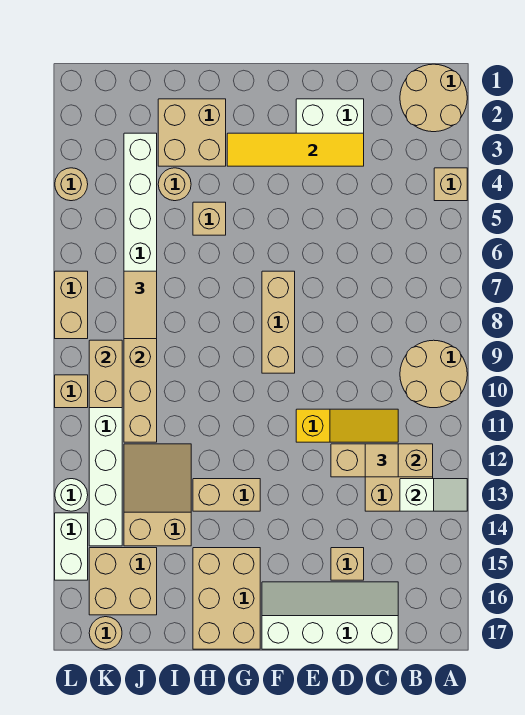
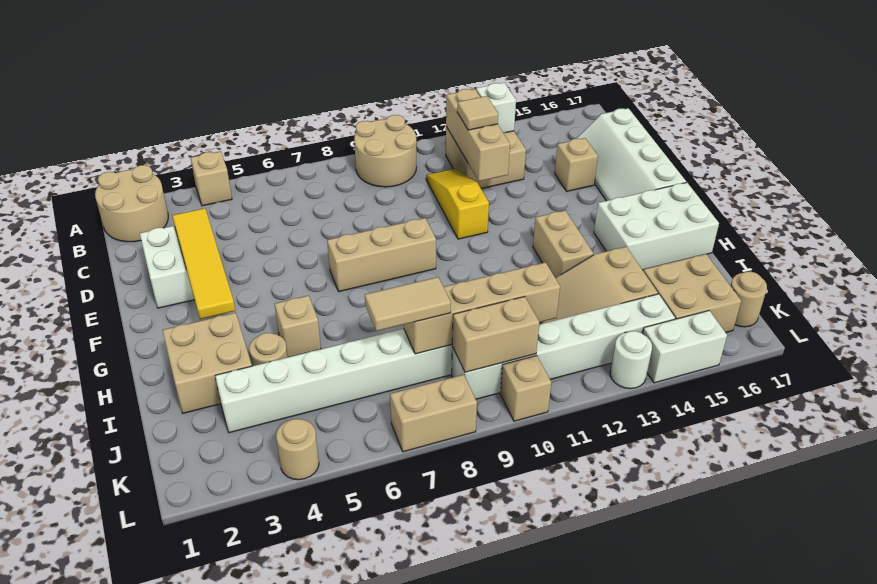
tan brick G15:H17 level 1 -> white brick G15:H17 level 1

